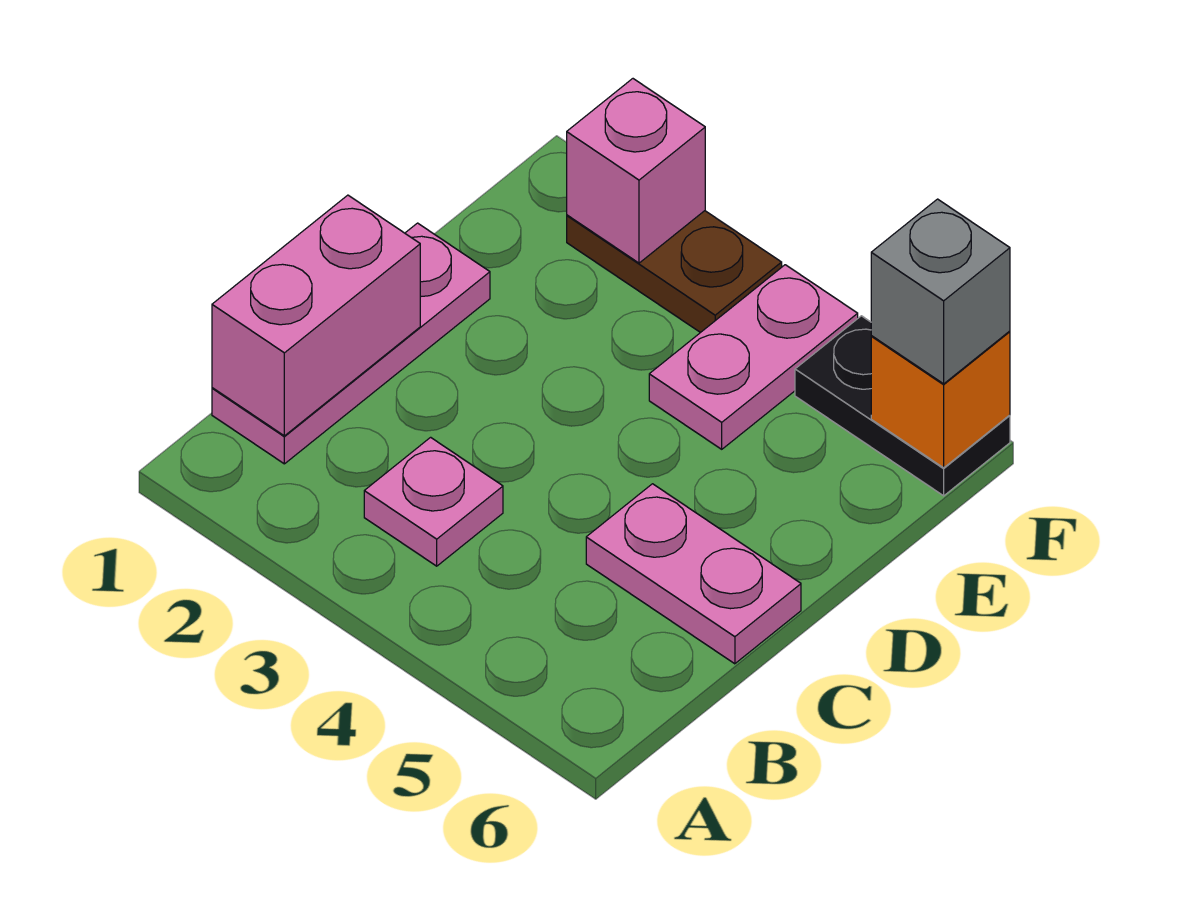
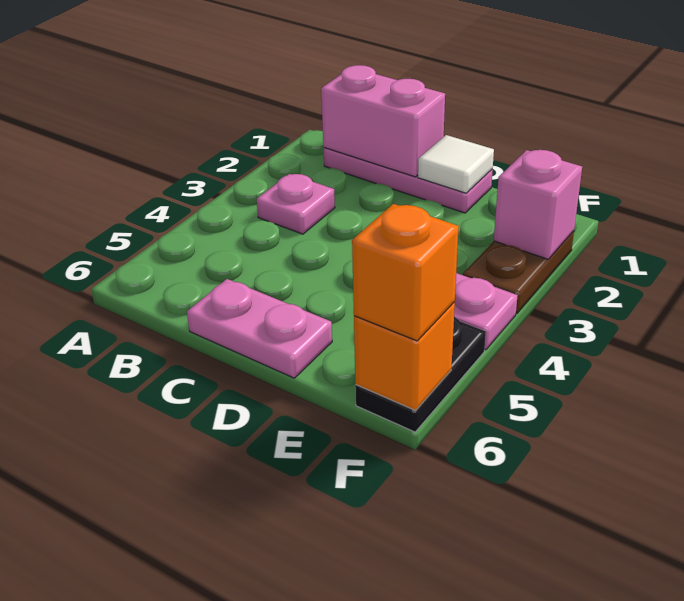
pink plate C5:C6 level 1 -> pink plate C6:D6 level 1
none -> white tile D1 level 2
grey brick F6 level 3 -> orange brick F6 level 3

